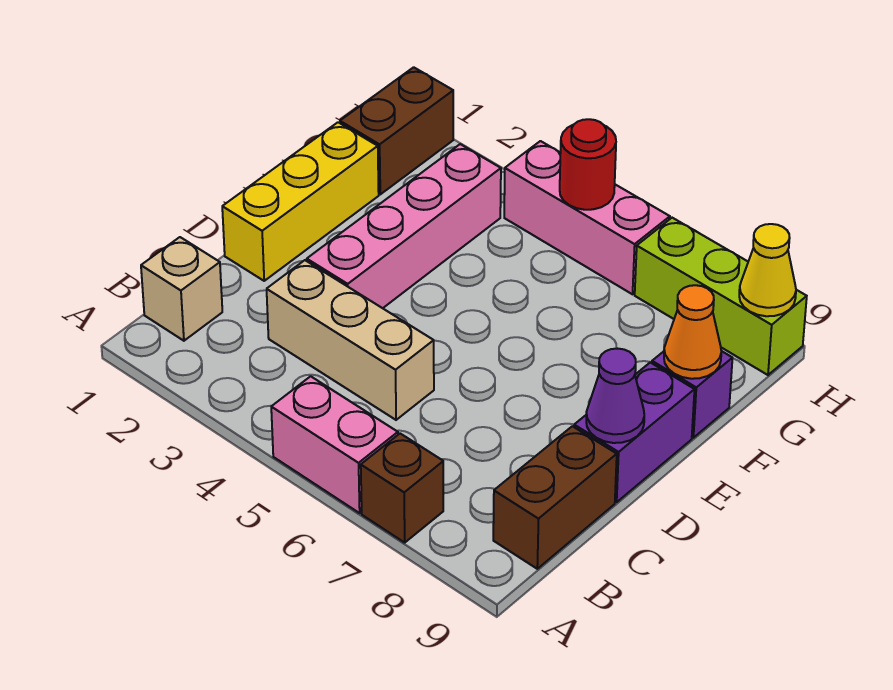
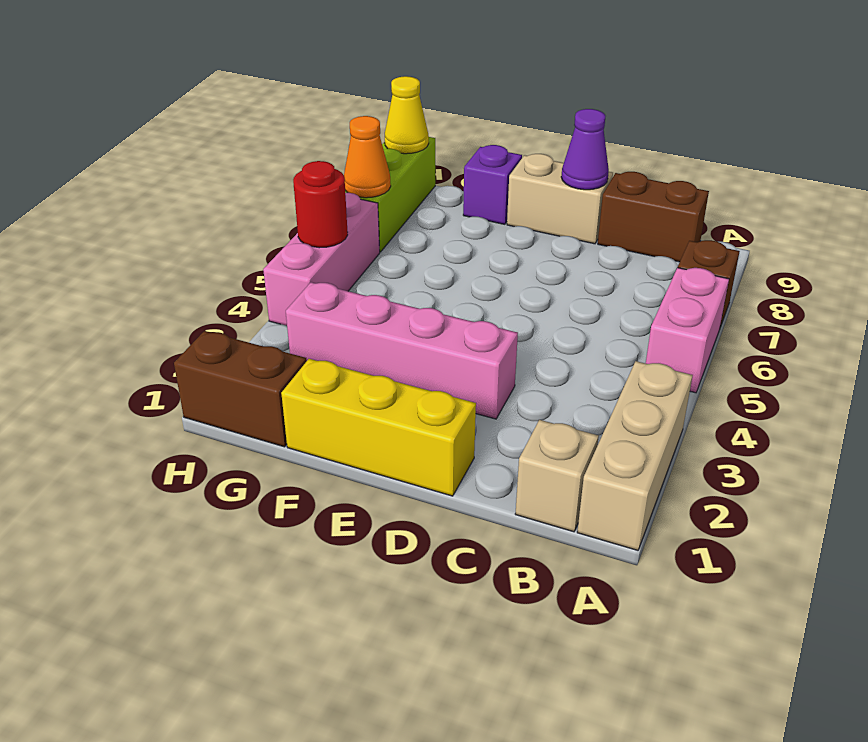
tan brick C3:C5 level 1 -> tan brick A1:A3 level 1
purple brick D9:E9 level 1 -> tan brick D9:E9 level 1
orange cone F9 level 2 -> orange cone H7 level 2

